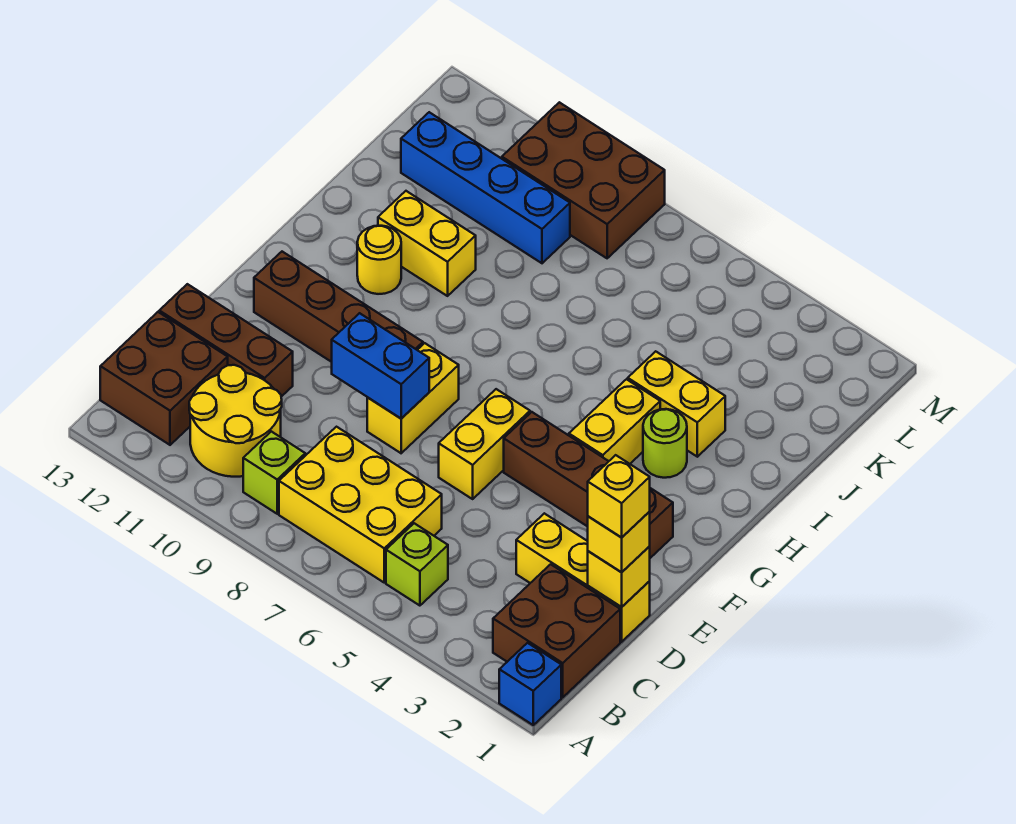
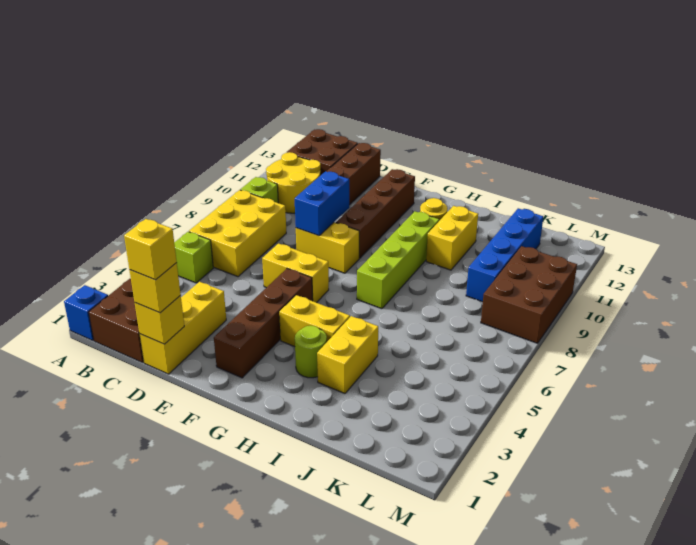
none -> lime brick H7:H10 level 1

